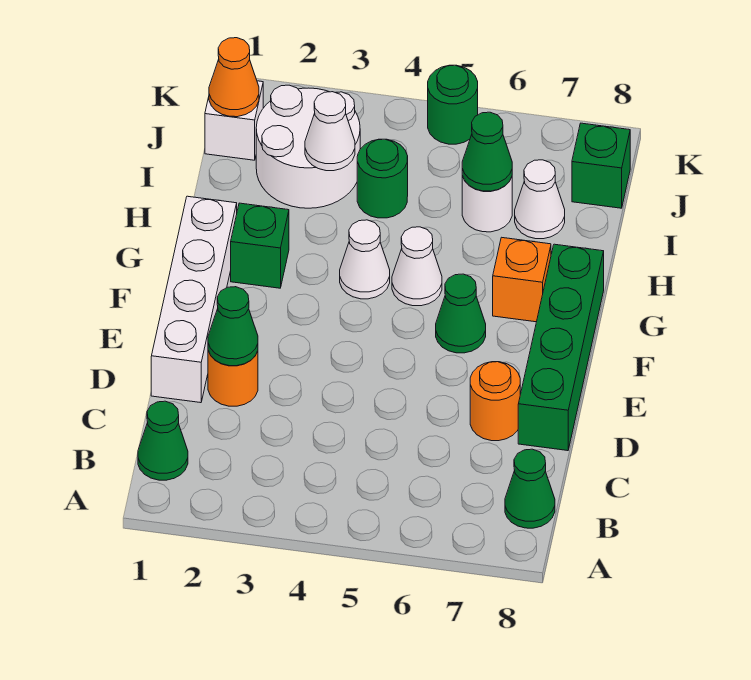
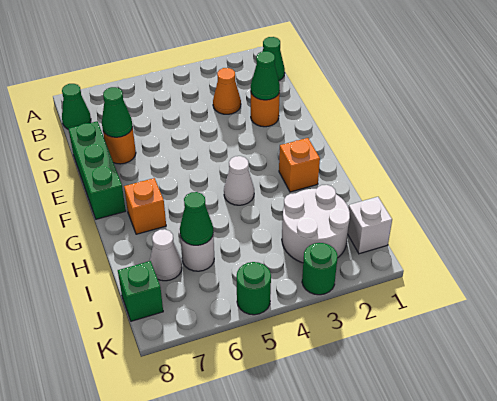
white brick D1:G1 level 1 -> none
green brick D8:G8 level 1 -> green brick D8:F8 level 1
green cone F6 level 1 -> green cone D7 level 2
green brick G2 level 1 -> orange brick G2 level 1
white cone G5 level 1 -> none
white cone I3 level 2 -> none
green round brick I4 level 1 -> green round brick K3 level 1
orange cone J1 level 2 -> orange cone C3 level 1

